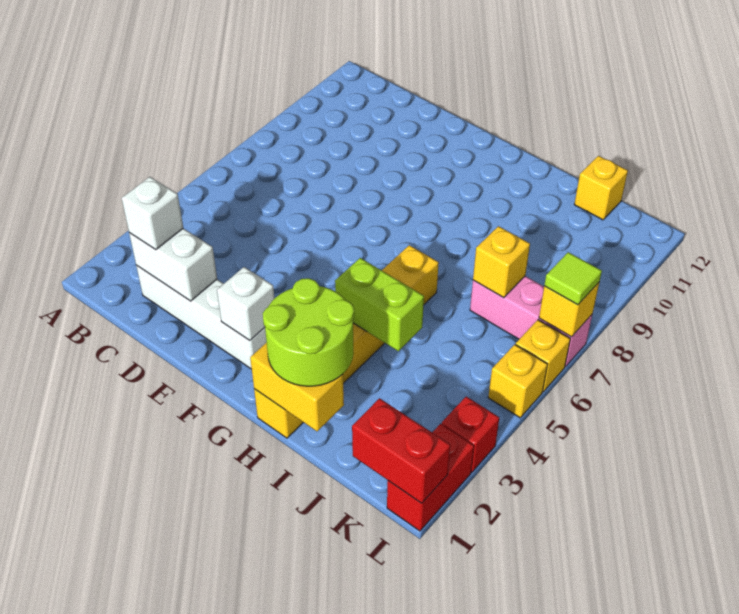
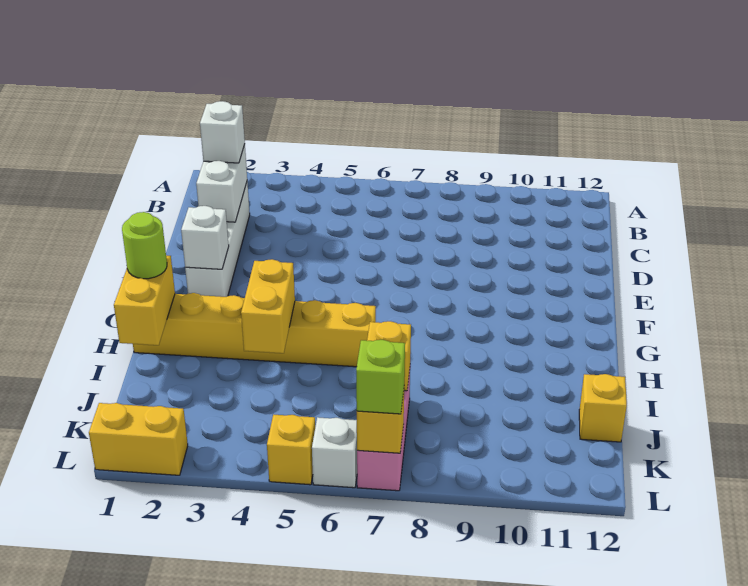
lime round brick H1:I2 level 3 -> lime round brick H1 level 3
lime brick H4:I4 level 2 -> yellow brick H4:I4 level 2
red brick K1:L1 level 2 -> none
red brick L1:L2 level 1 -> yellow brick L1:L2 level 1
red brick L3 level 1 -> none
yellow brick L6 level 1 -> white brick L6 level 1
lime tile L7 level 3 -> lime brick L7 level 3

